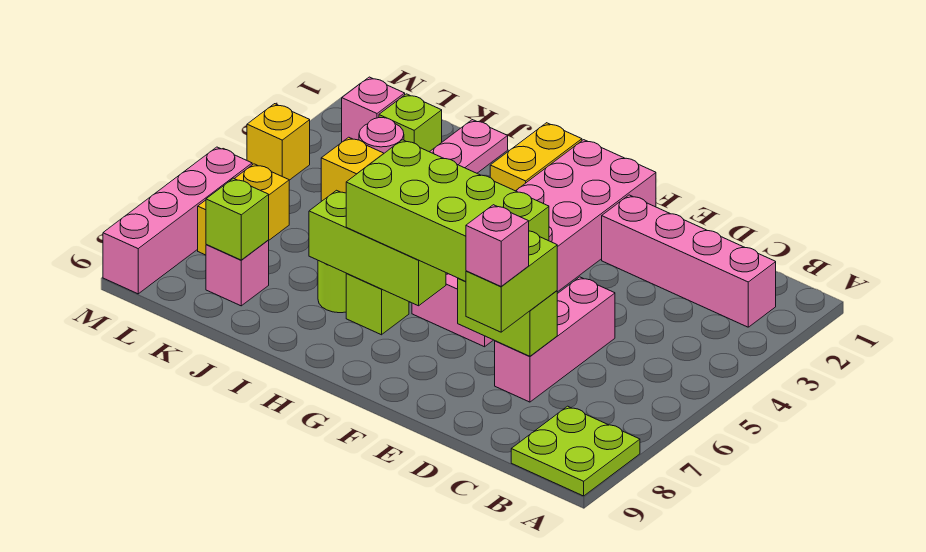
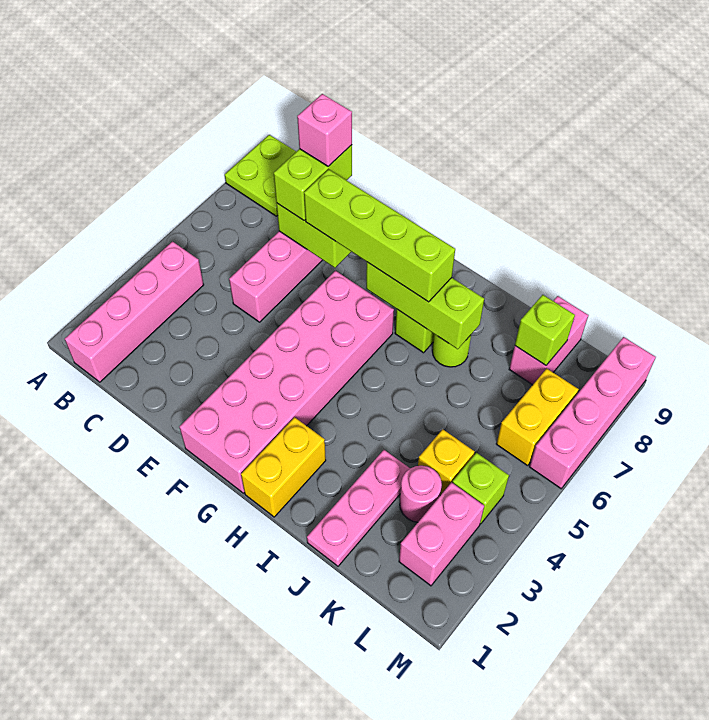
pink brick B2:E2 level 1 -> pink brick B1:B4 level 1
lime brick E6:H7 level 3 -> lime brick E7:H7 level 3
lime brick K2 level 1 -> lime brick L4 level 1
pink brick K8 level 1 -> pink brick K8:K9 level 1
pink brick L2 level 1 -> pink brick L2:L3 level 1
yellow brick M4 level 1 -> none

